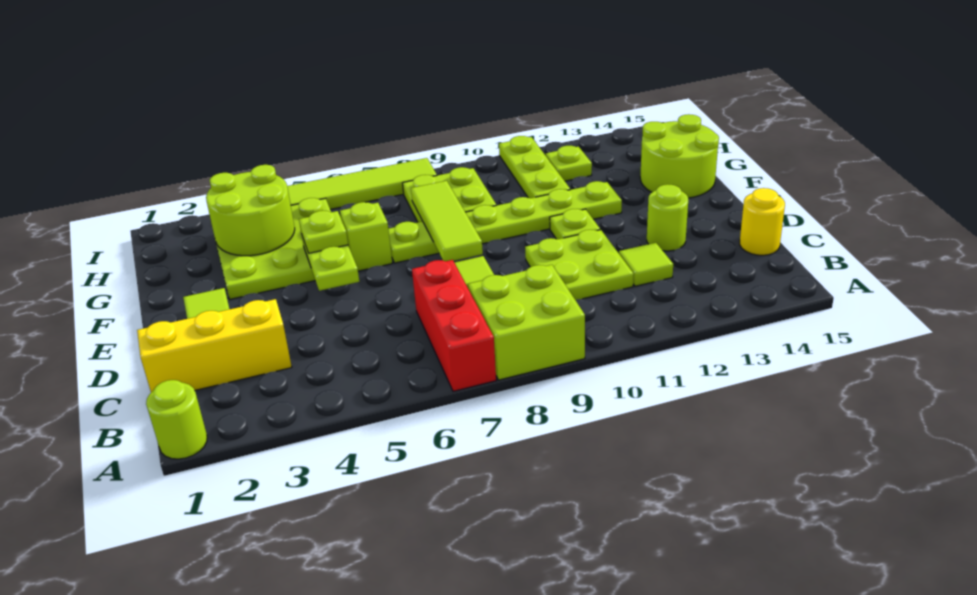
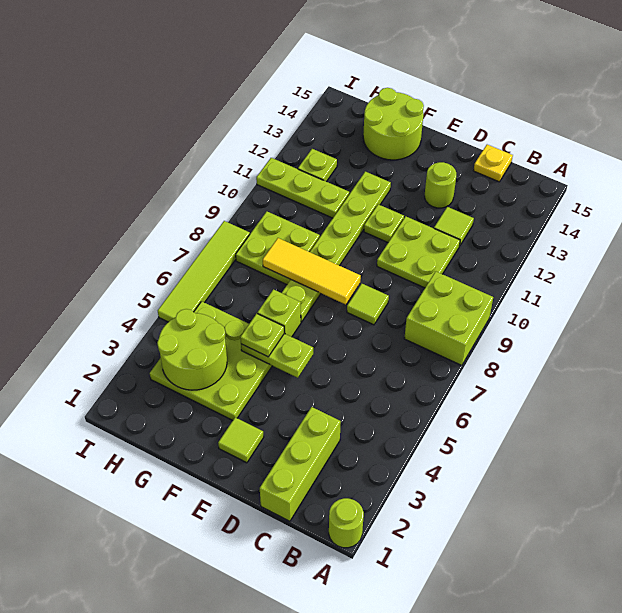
red brick A7:C7 level 1 -> none
yellow brick C1:C3 level 1 -> lime brick C1:C3 level 1
yellow round brick C15 level 1 -> yellow plate C15 level 1
lime tile E8:G8 level 2 -> yellow tile E8:G8 level 2

